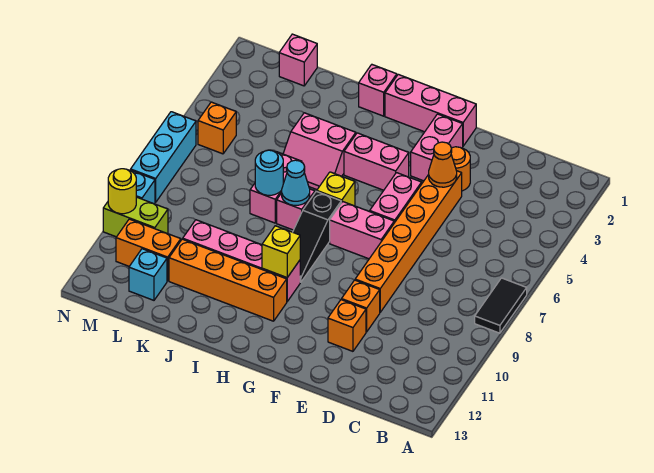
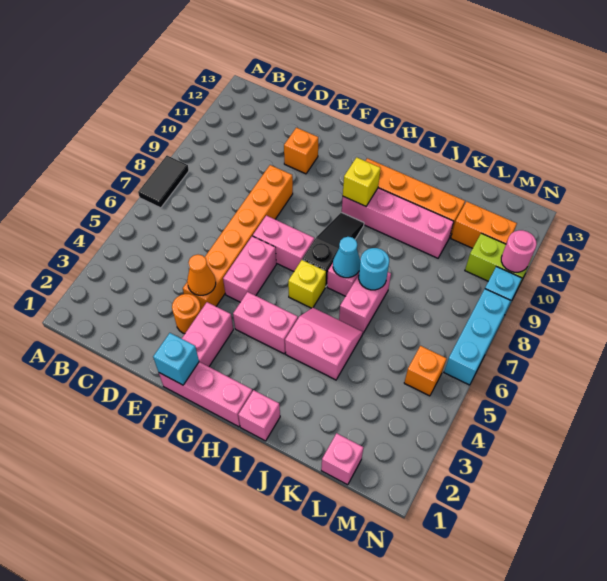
orange brick E10 level 1 -> none
cyan brick L12 level 1 -> cyan brick F1 level 2
yellow round brick N10 level 2 -> pink round brick N10 level 2

